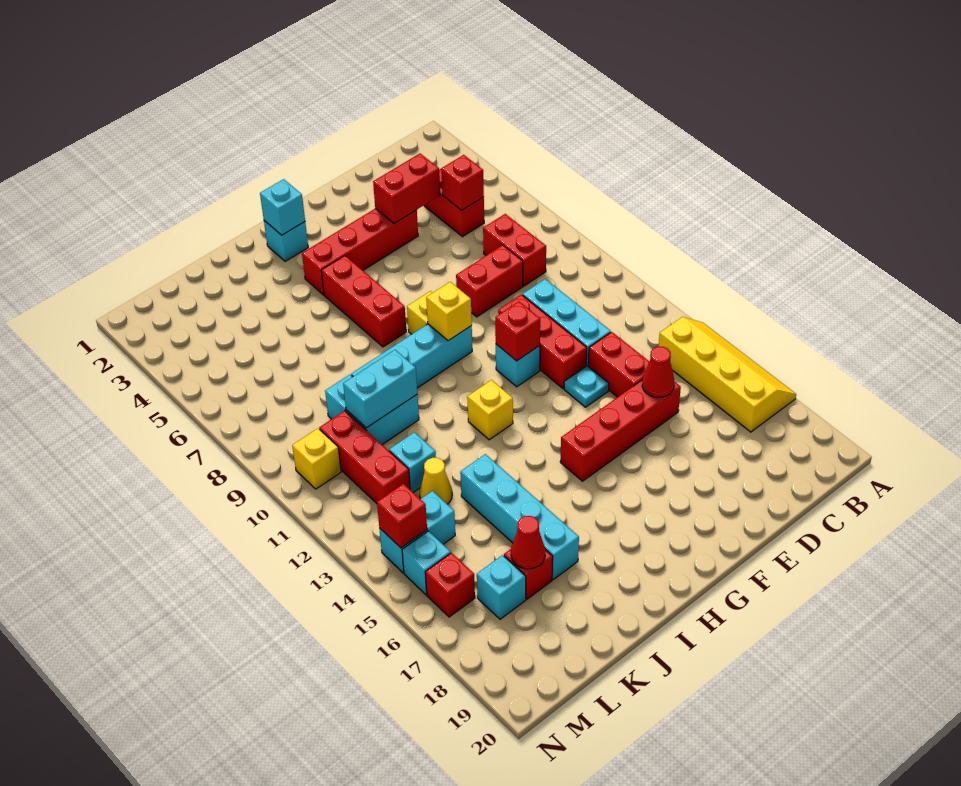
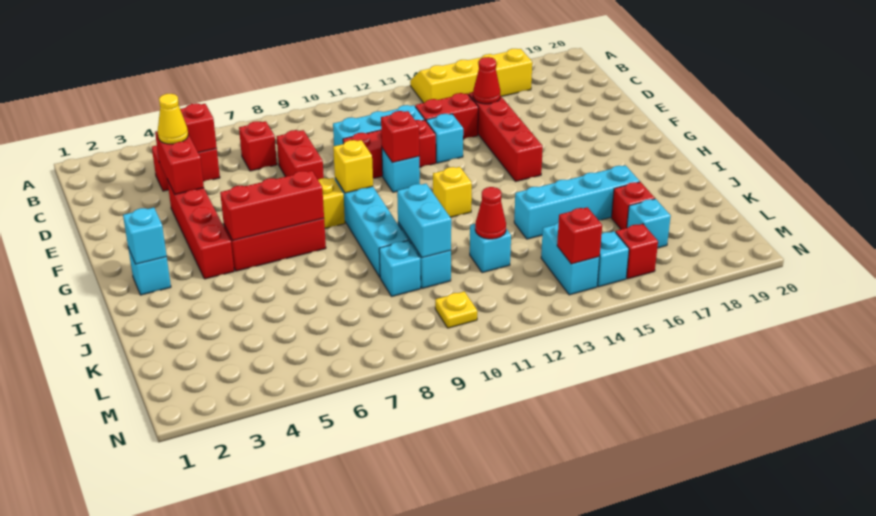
red brick C7:C8 level 1 -> red brick C7 level 1
cyan plate E13 level 1 -> cyan brick E13 level 1
yellow cone K13 level 1 -> yellow cone D4 level 3
red cone K17 level 2 -> red cone K12 level 2
red brick L10:L12 level 1 -> red brick H5:H7 level 2
yellow brick M10 level 1 -> yellow plate M10 level 1

